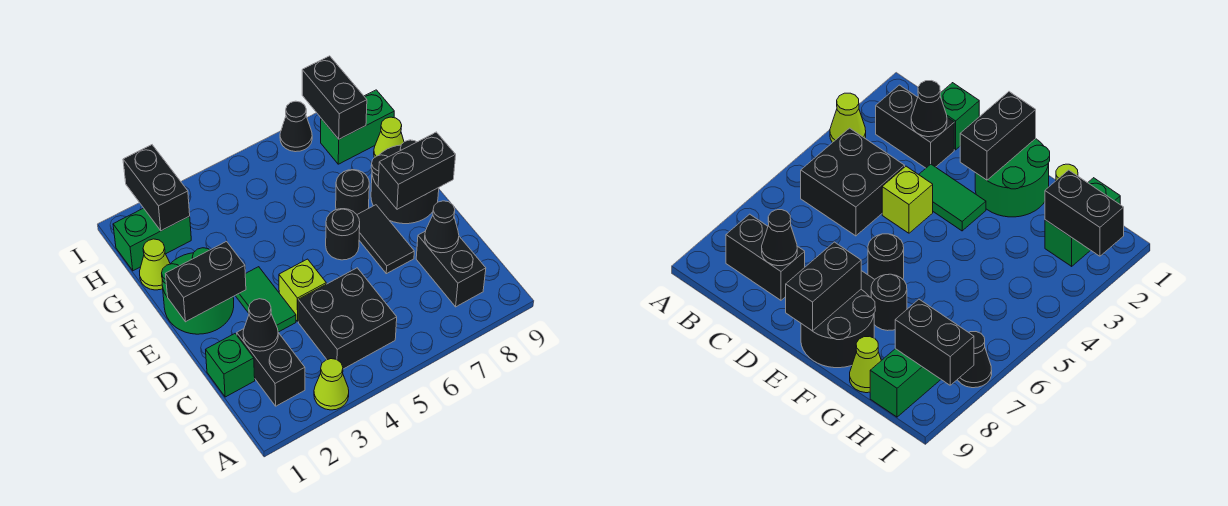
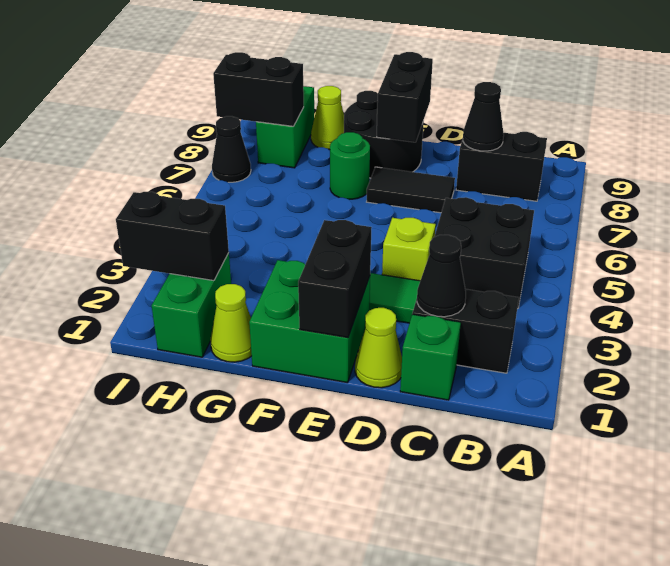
lime cone A3 level 1 -> lime cone D1 level 1
green round brick E1:F2 level 1 -> green brick E1:F2 level 1
black round brick E6 level 1 -> none
black round brick F7 level 1 -> green round brick F7 level 1

